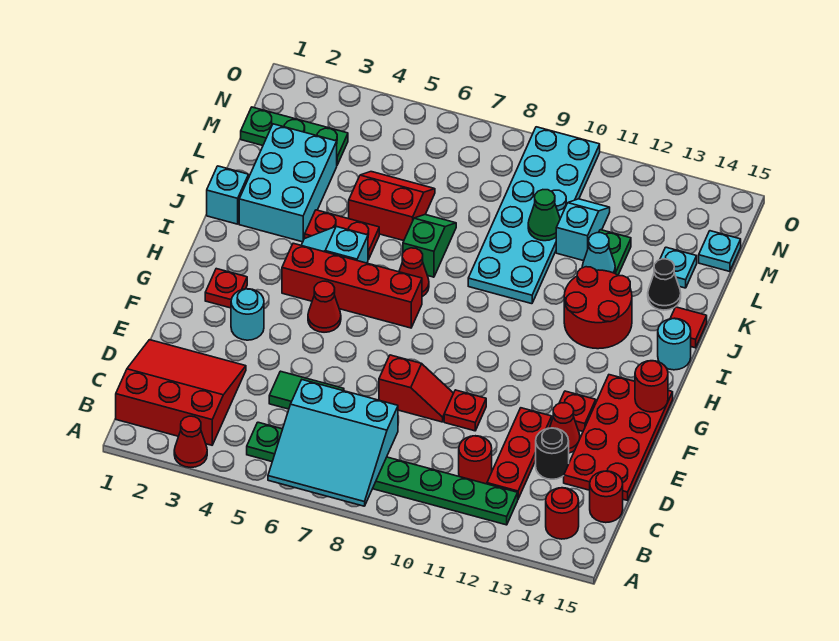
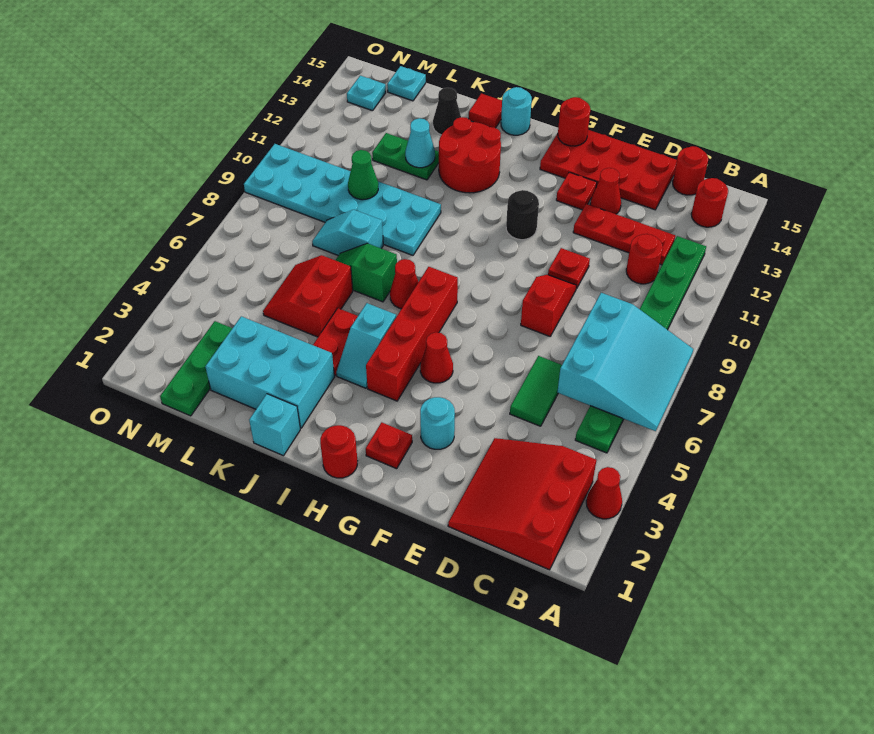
black round brick D13 level 1 -> black round brick G11 level 1
none -> red round brick H1 level 1
cyan slope L11:M11 level 1 top L -> cyan slope K8:L8 level 1 top K
cyan plate L14 level 1 -> cyan plate N14 level 1

